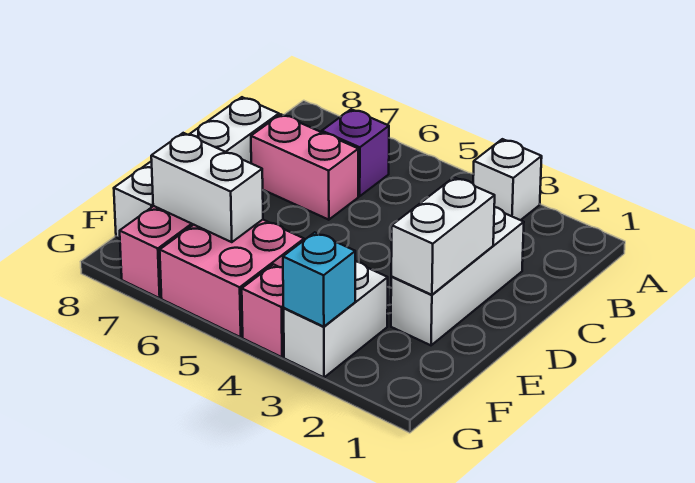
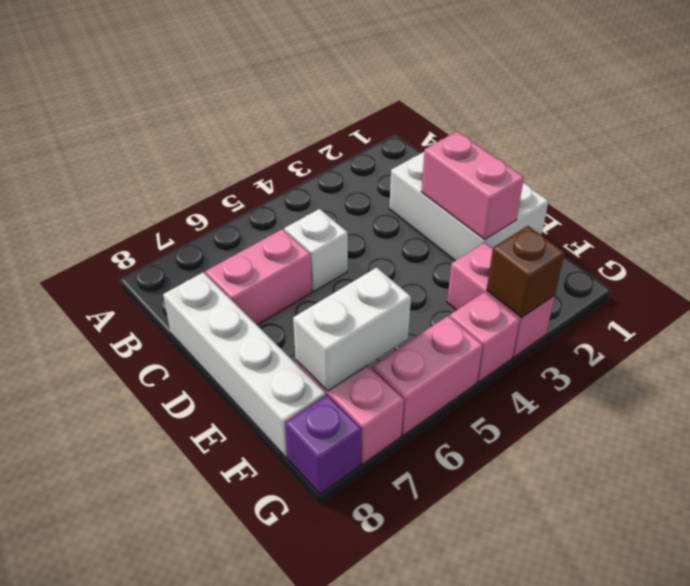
white brick A3 level 1 -> white brick C5 level 1
purple brick B6 level 1 -> purple brick G8 level 1
white brick C2:E2 level 1 -> white brick C1:E2 level 1
white brick D2:E2 level 2 -> pink brick D2:E2 level 2
white brick F3:G3 level 1 -> pink brick F3:G3 level 1
pink brick F5:G6 level 1 -> pink brick G5:G6 level 1
cyan brick G3 level 2 -> brown brick G3 level 2

